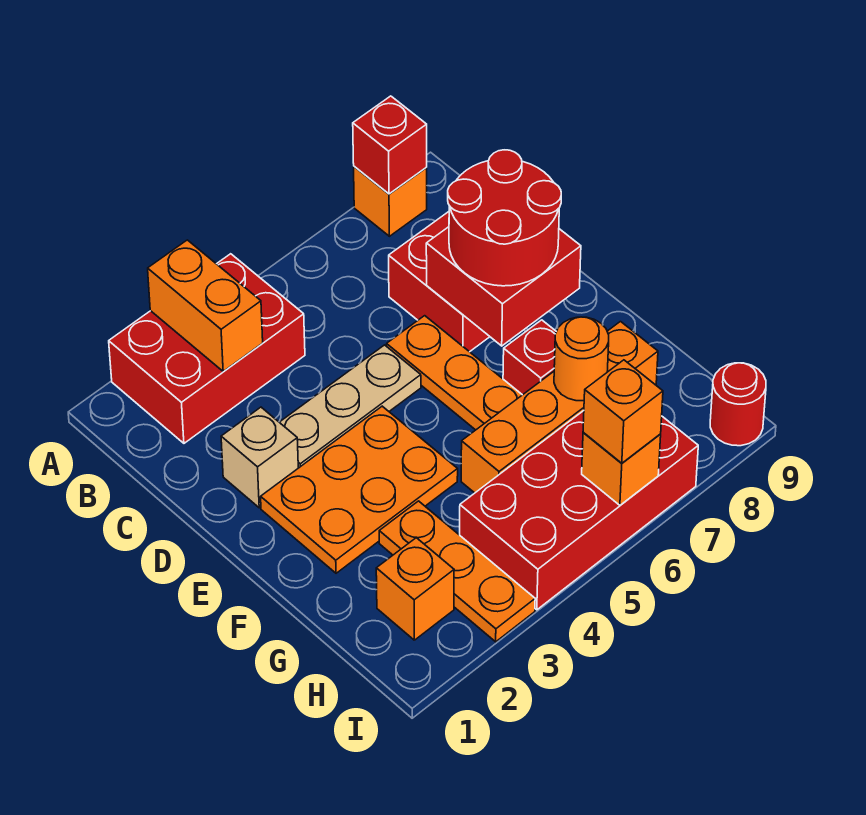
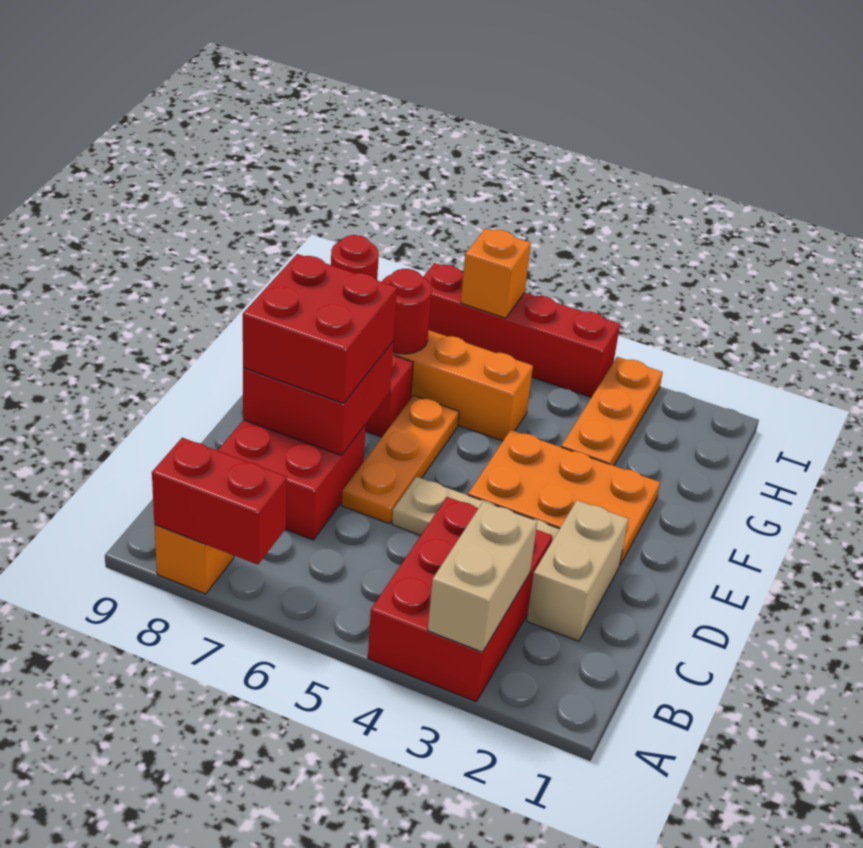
red brick A2:B4 level 1 -> red brick A3:C4 level 1
orange brick A3:B3 level 2 -> tan brick A3:B3 level 2
red brick A8 level 2 -> red brick A7:A8 level 2
tan brick D2 level 1 -> tan brick C2:D2 level 1
red round brick D7:E8 level 3 -> red brick D7:E8 level 3
orange round brick G7 level 2 -> red round brick G7 level 2
orange brick H2 level 1 -> none
red brick H4:I7 level 1 -> red brick I4:I7 level 1
orange brick I6 level 3 -> none

